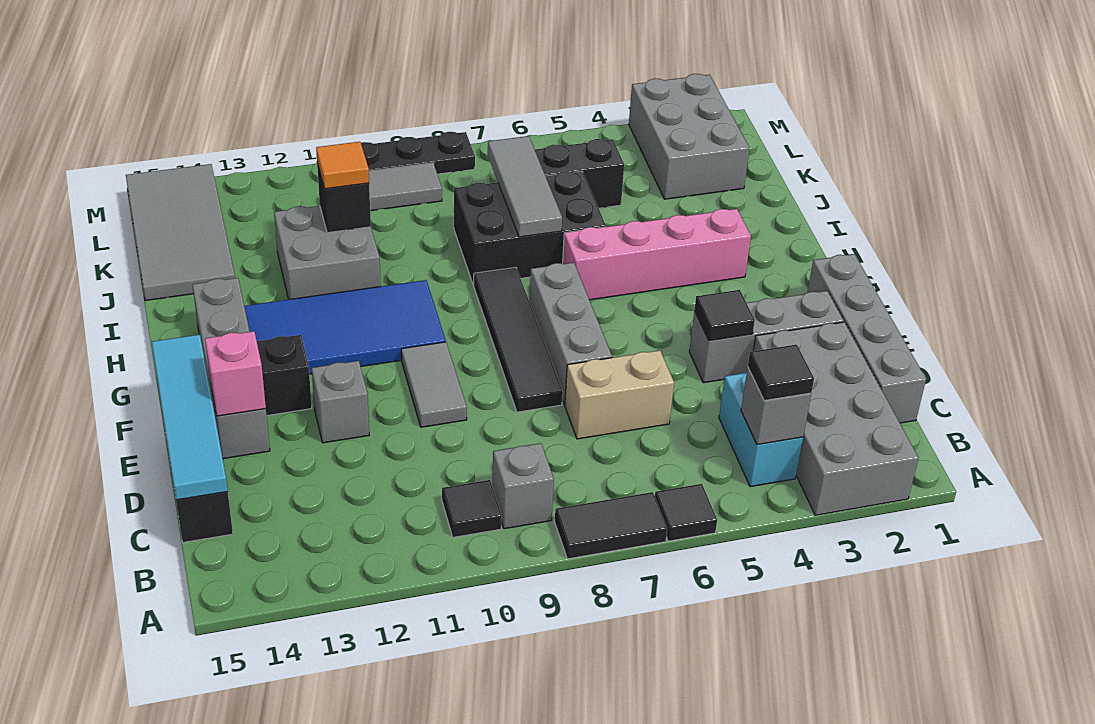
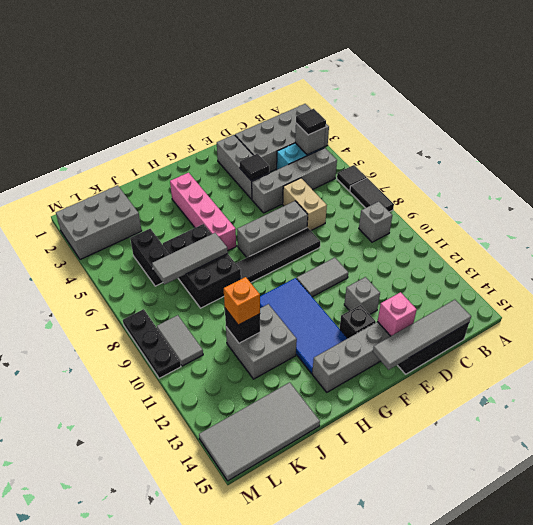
black tile B10 level 1 -> none
grey brick C1:F1 level 1 -> grey brick B5:E5 level 1
cyan tile C15:F15 level 2 -> grey tile C15:F15 level 2
orange tile J11 level 3 -> orange brick J11 level 3

